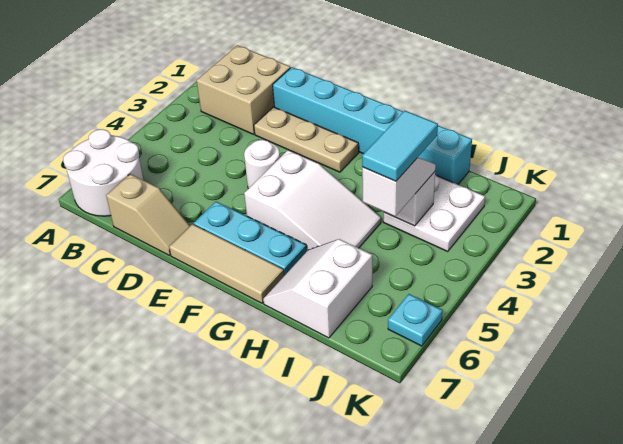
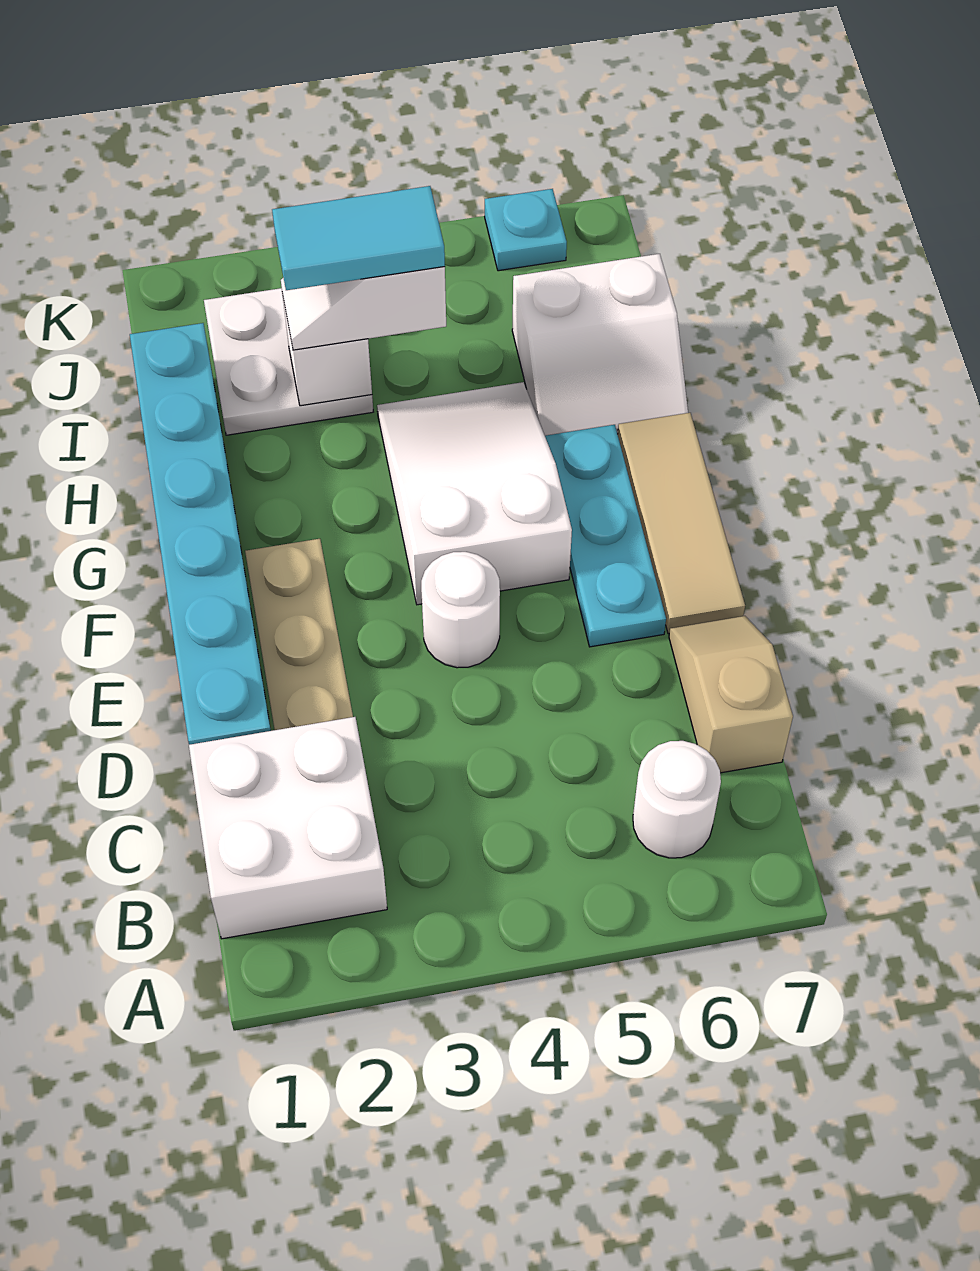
white round brick A6:B7 level 1 -> white round brick B6 level 1
tan brick B1:C2 level 1 -> white brick B1:C2 level 1

